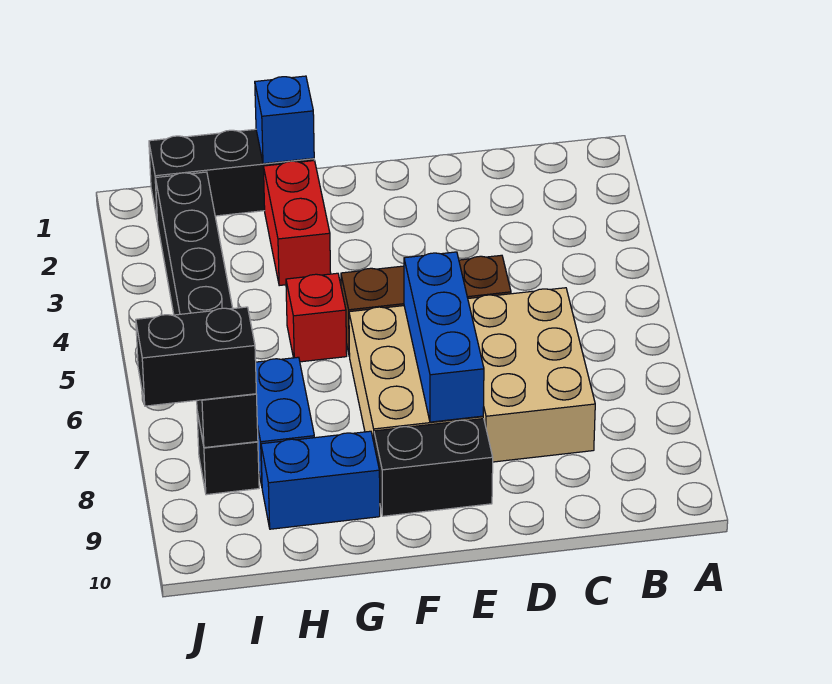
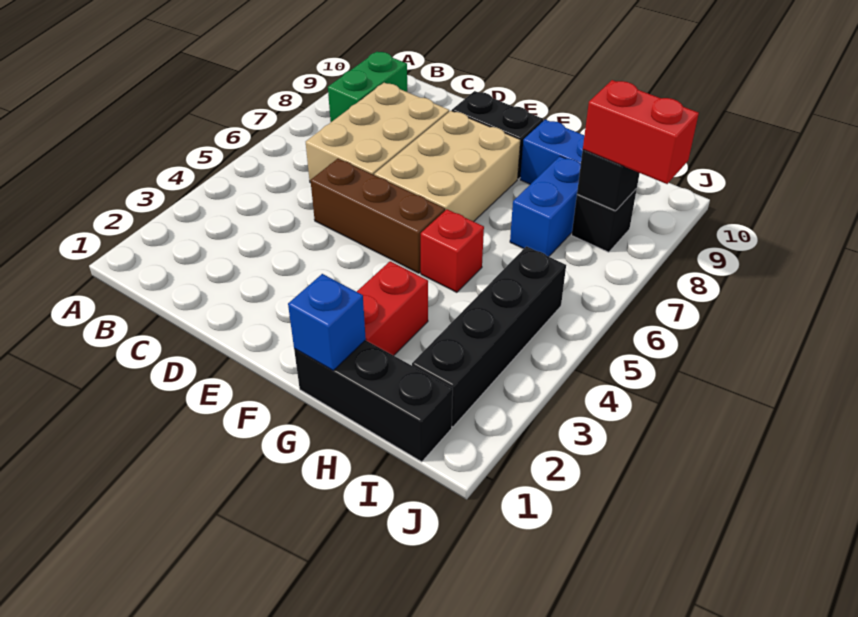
none -> green brick B8:B9 level 1
blue brick E6:E8 level 2 -> none
black brick I8:J8 level 3 -> red brick I8:J8 level 3

